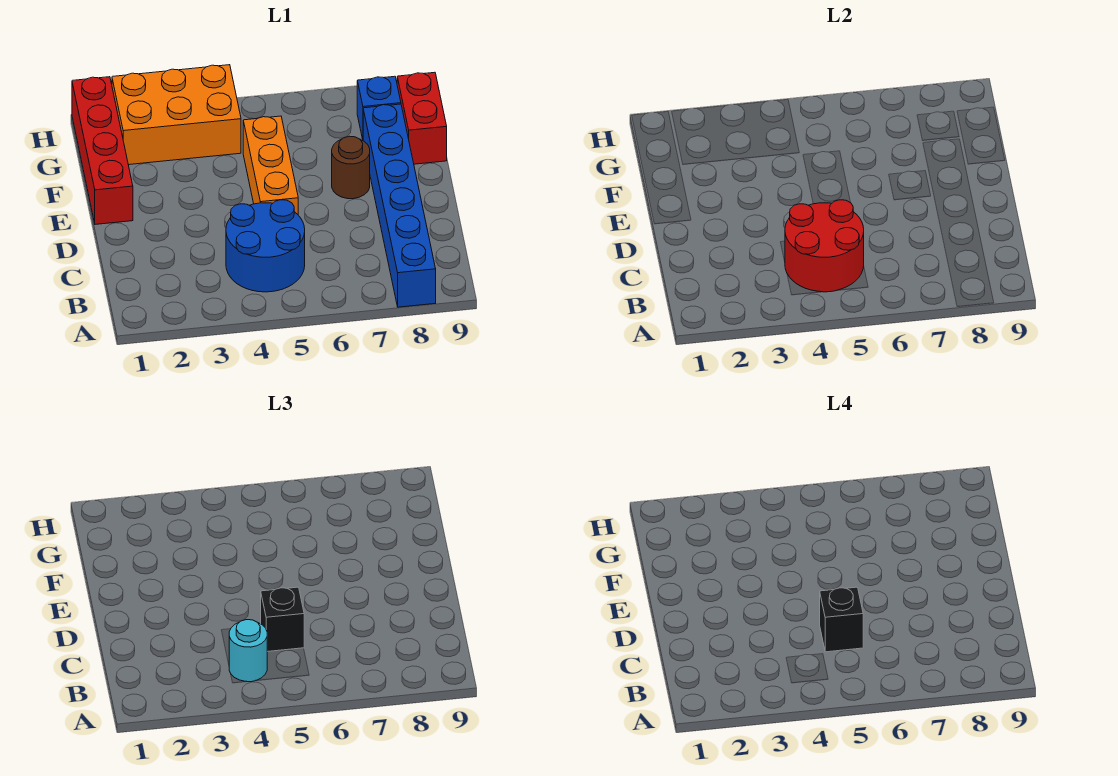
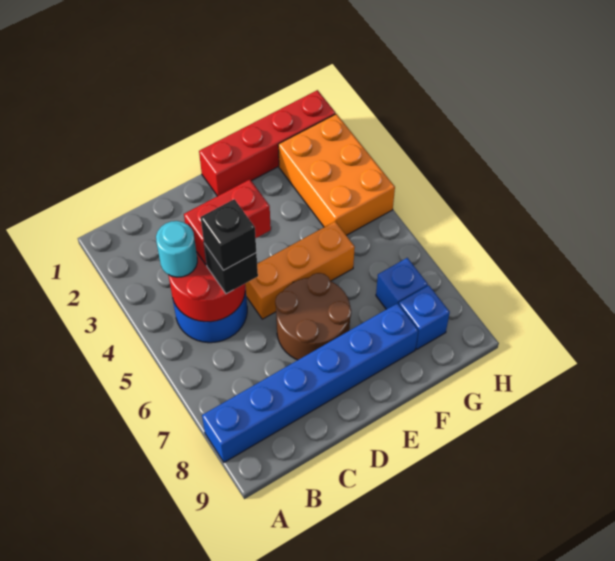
brown round brick E7 level 1 -> brown round brick D6:E7 level 1
red brick F9:G9 level 1 -> red brick C4:D4 level 3
none -> blue brick G7 level 1

